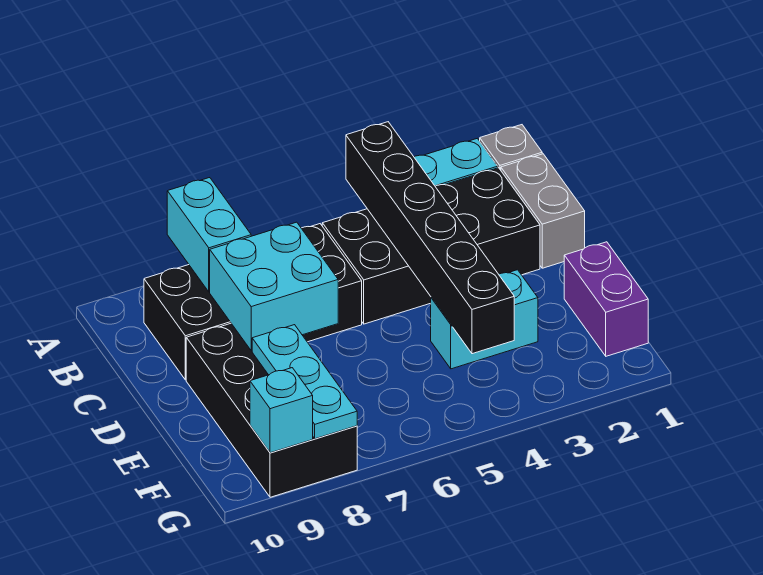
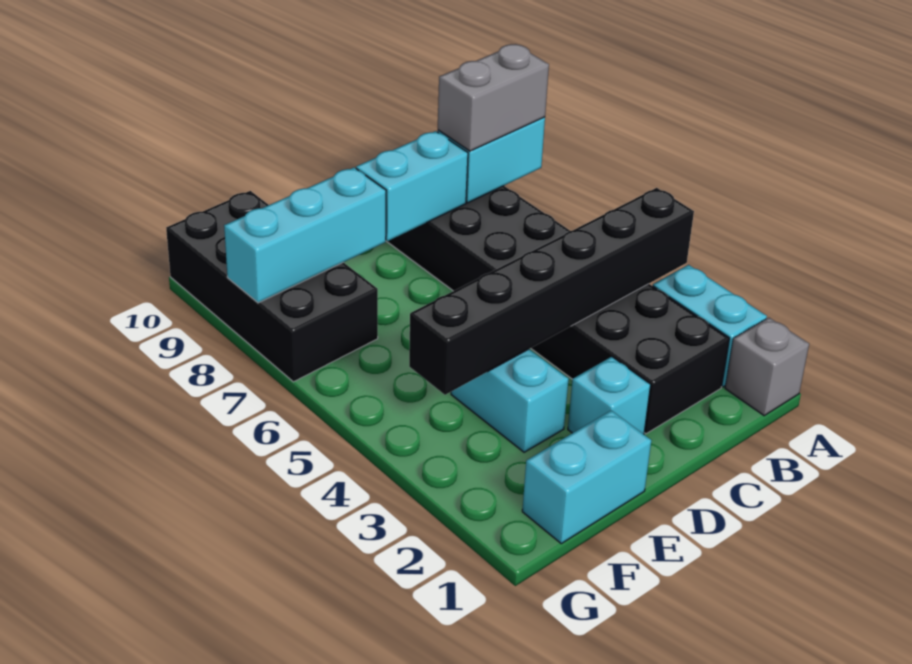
grey brick B1:C1 level 1 -> grey brick A8:B8 level 3
cyan brick C7:D8 level 2 -> cyan brick C8:D8 level 2
black brick D8:G9 level 1 -> black brick F7:G10 level 1
purple brick E1:F1 level 1 -> cyan brick E1:F1 level 1
cyan plate E8:G8 level 2 -> cyan brick E8:G8 level 2
cyan brick G9 level 2 -> cyan brick D2 level 1

